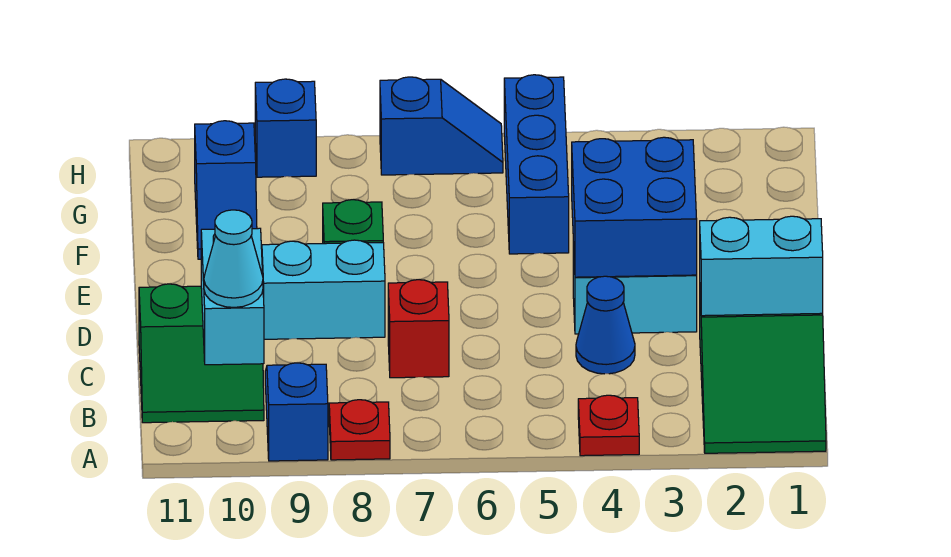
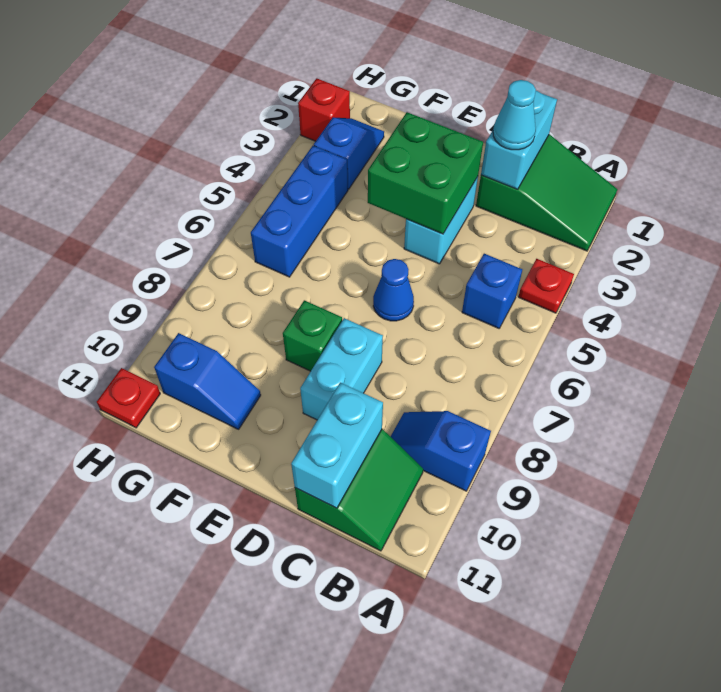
red plate A8 level 1 -> red plate H11 level 1
cyan brick B10:C10 level 2 -> cyan brick C10:C11 level 2
cyan cone B10 level 3 -> cyan cone C2 level 3
blue cone C4 level 1 -> blue cone D6 level 1
red brick C7 level 1 -> red brick H2 level 1
blue brick D3:E4 level 2 -> green brick D3:E4 level 2
blue brick F5:H5 level 1 -> blue brick G4:G6 level 1
blue slope H6:H7 level 1 top 7 -> blue slope G2:G3 level 1 top 3
blue brick H9 level 1 -> blue brick B5 level 1

